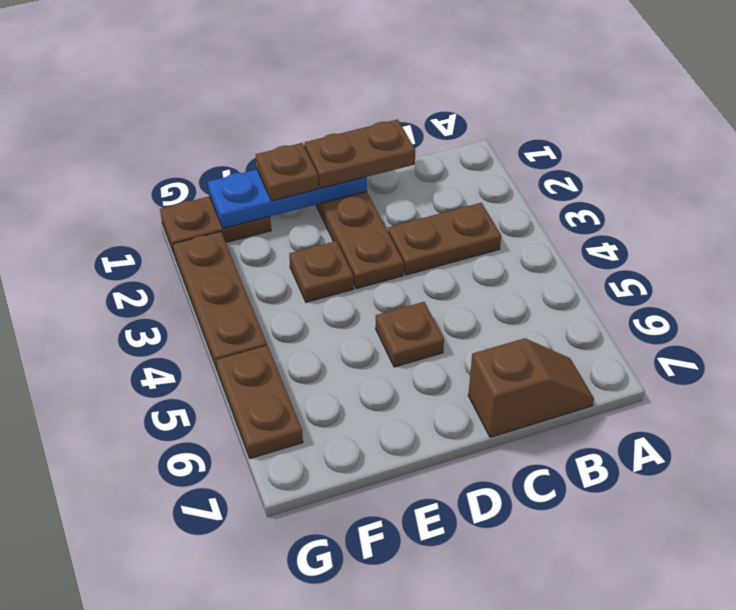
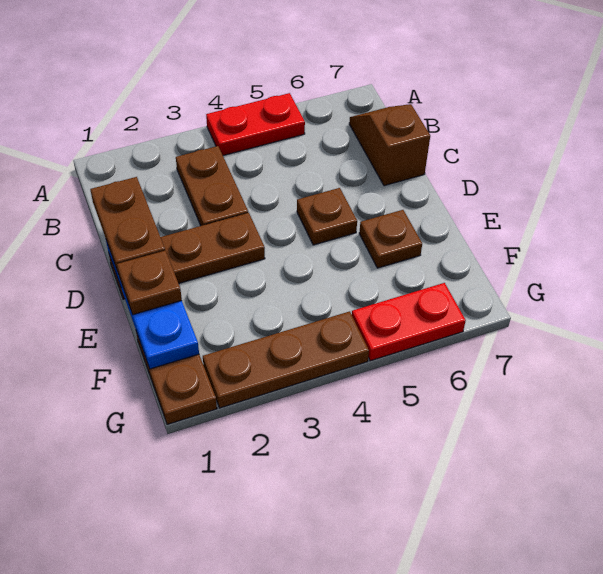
none -> red plate A4:A5 level 1
brown plate E3 level 1 -> brown plate E6 level 1
brown plate G5:G6 level 1 -> red plate G5:G6 level 1

